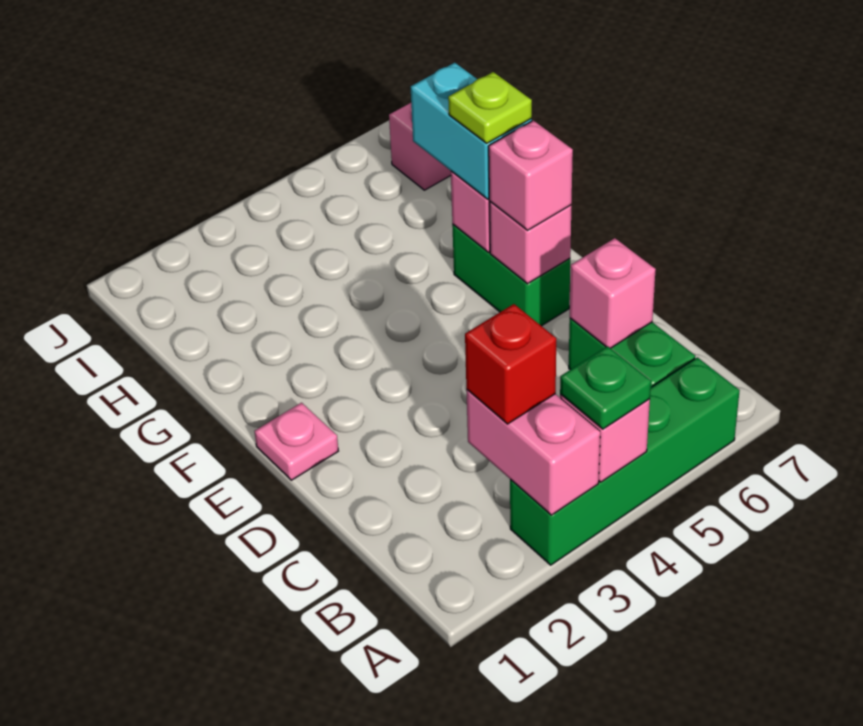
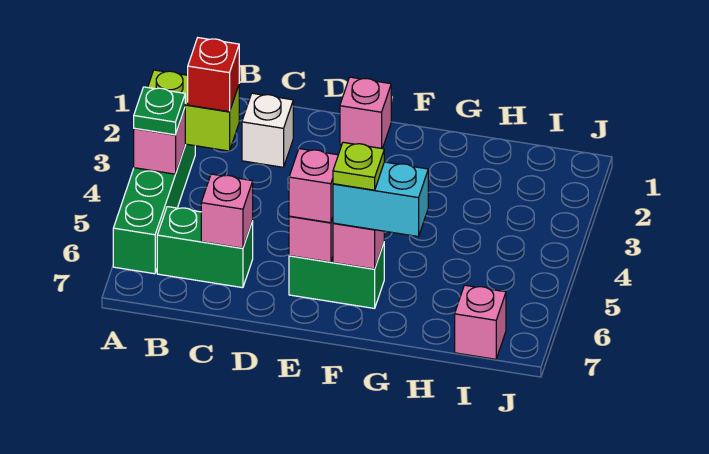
pink brick A3:B3 level 2 -> lime brick A3:B3 level 2
none -> white brick C2 level 1
pink plate E1 level 1 -> pink brick E1 level 1

